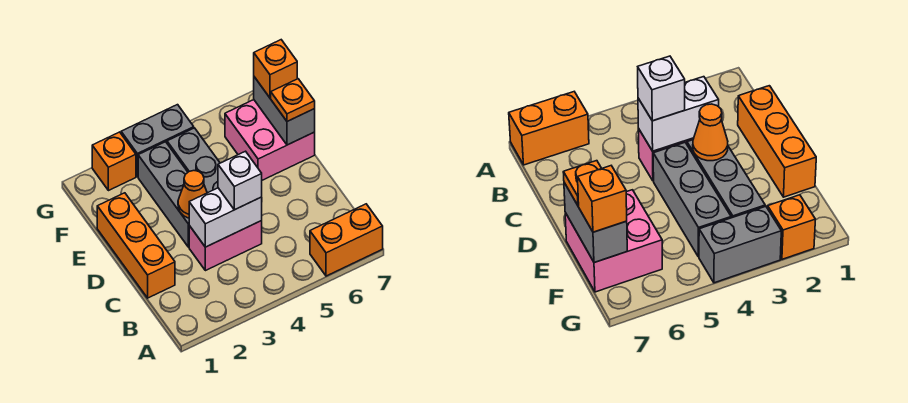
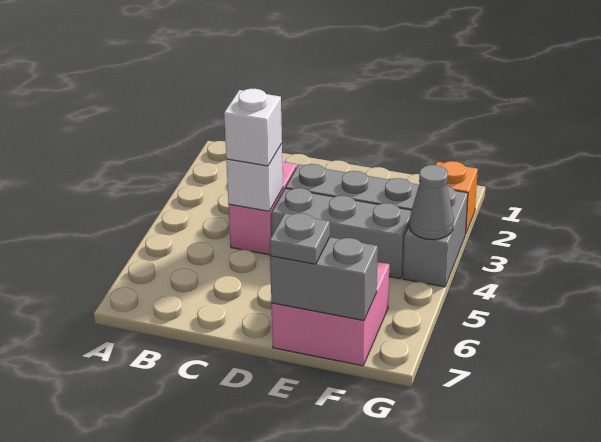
orange brick A6:A7 level 1 -> none
orange brick C1:E1 level 1 -> none
white brick C3:C4 level 2 -> white brick C4 level 2
orange cone D3 level 2 -> none
orange plate E7 level 3 -> grey plate E7 level 3
orange brick F7 level 3 -> none
none -> grey cone G4 level 2

